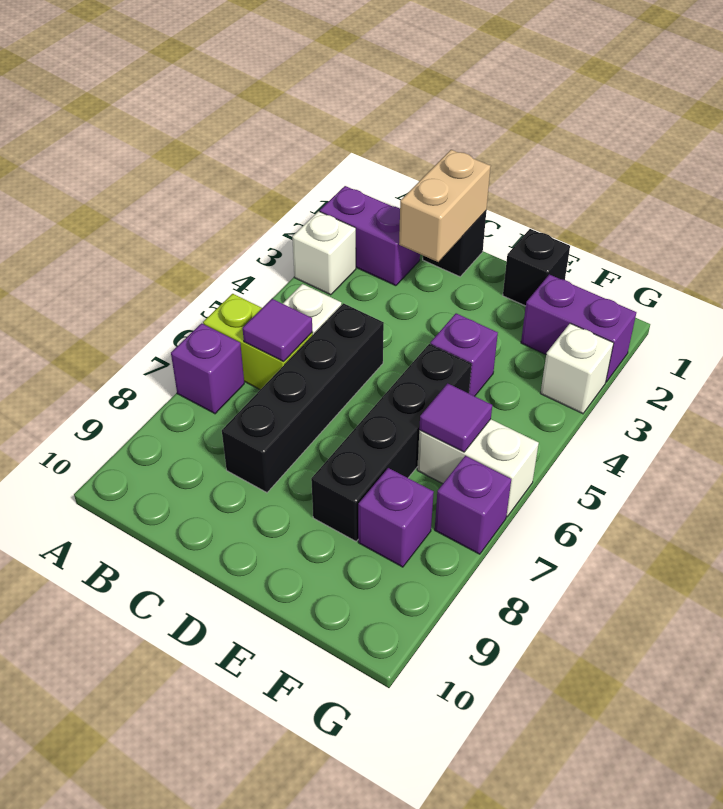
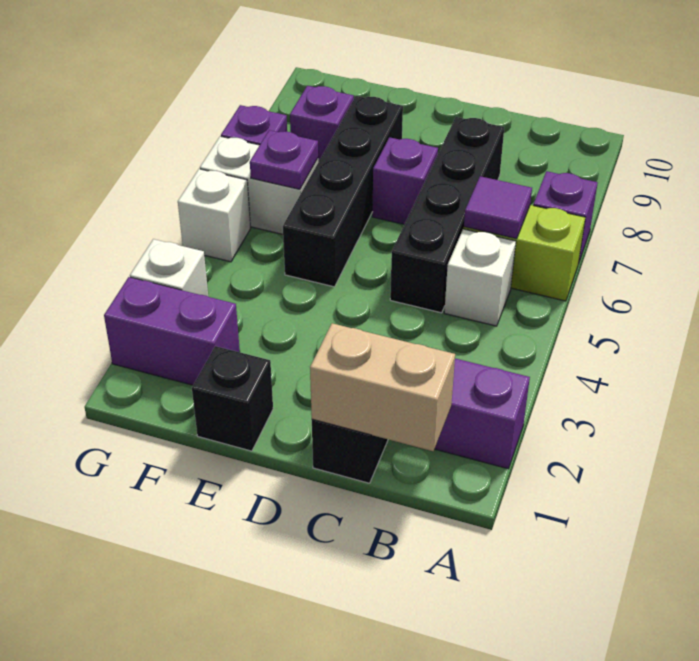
white brick A3 level 1 -> white brick G5 level 1
tan brick C1:C2 level 2 -> tan brick B1:C1 level 2
purple brick E4 level 1 -> purple brick D7 level 1
purple tile F6 level 2 -> purple plate F6 level 2

